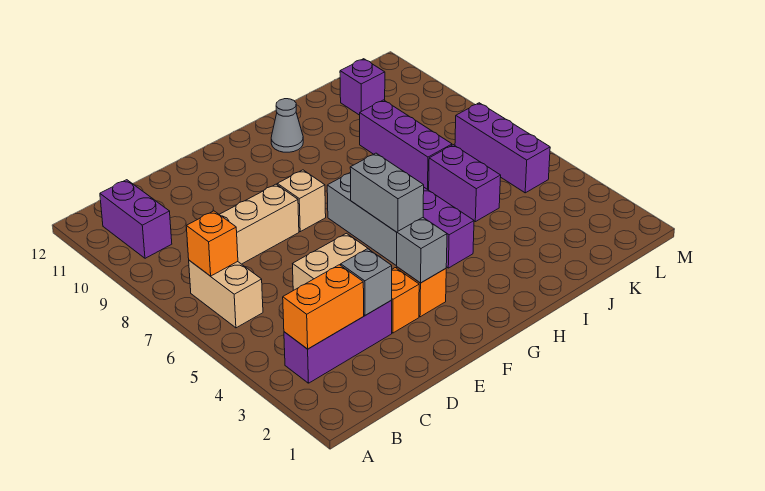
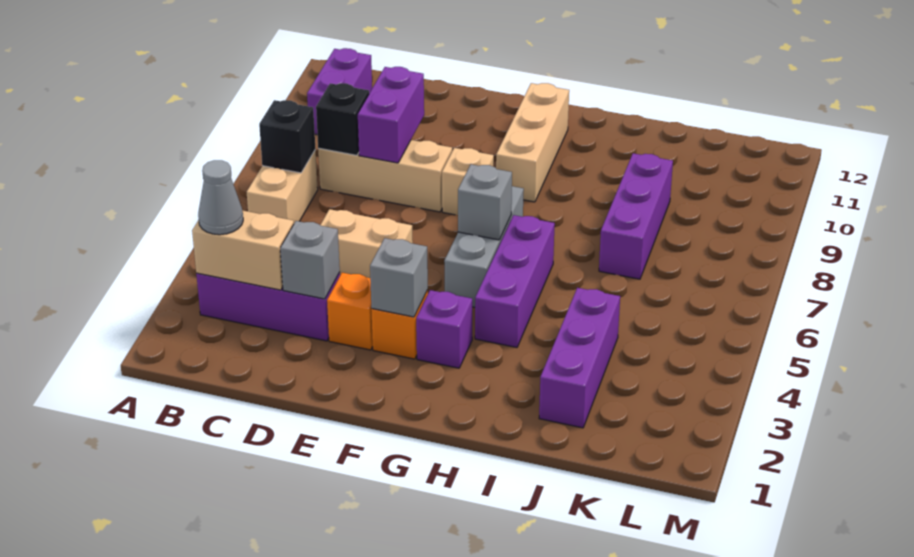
orange brick B3:C3 level 2 -> tan brick B3:C3 level 2
orange brick B7 level 2 -> black brick B7 level 2
none -> black brick C8 level 2
grey brick G5:G6 level 2 -> grey brick G6 level 2
none -> tan brick G9:G11 level 1
grey cone H11 level 1 -> grey cone B3 level 3
purple brick J5:J6 level 1 -> purple brick D8:D9 level 2
purple brick K11 level 1 -> purple brick G3 level 1
purple brick L5:L7 level 1 -> purple brick J2:J4 level 1

